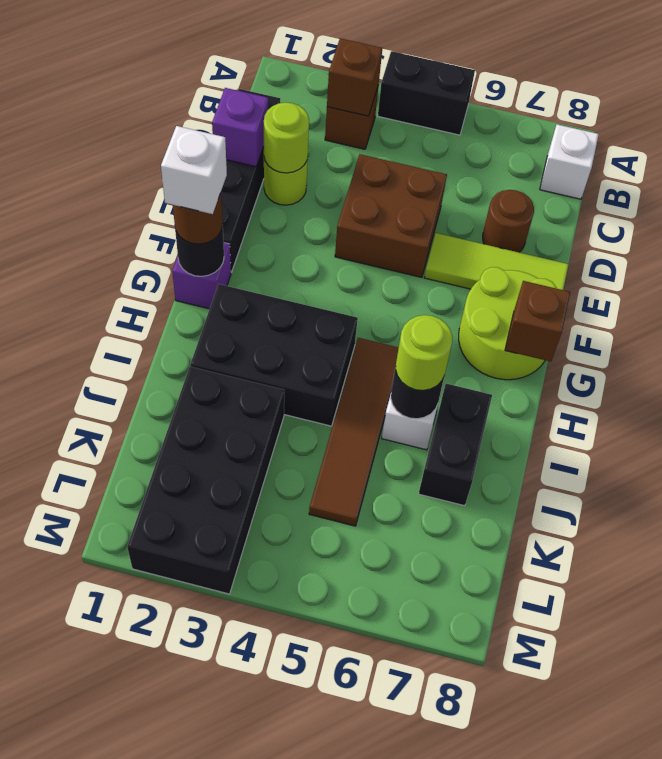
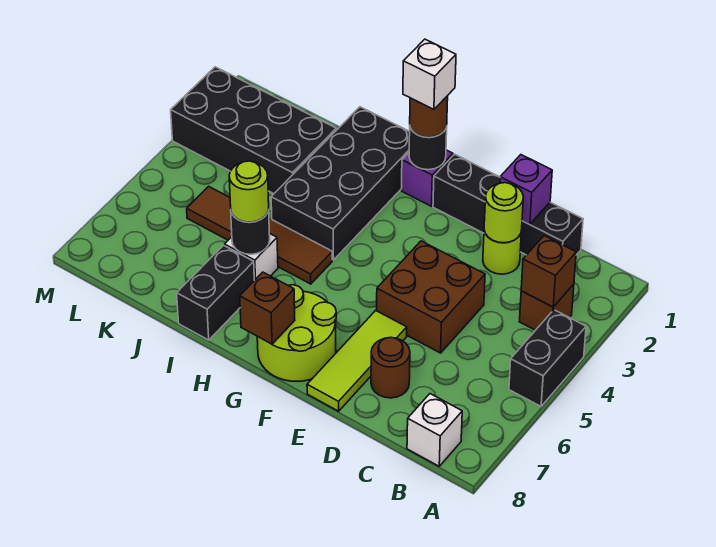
black brick H2:I4 level 1 -> black brick H1:I4 level 1
black brick I7:J7 level 1 -> black brick I7:I8 level 1

